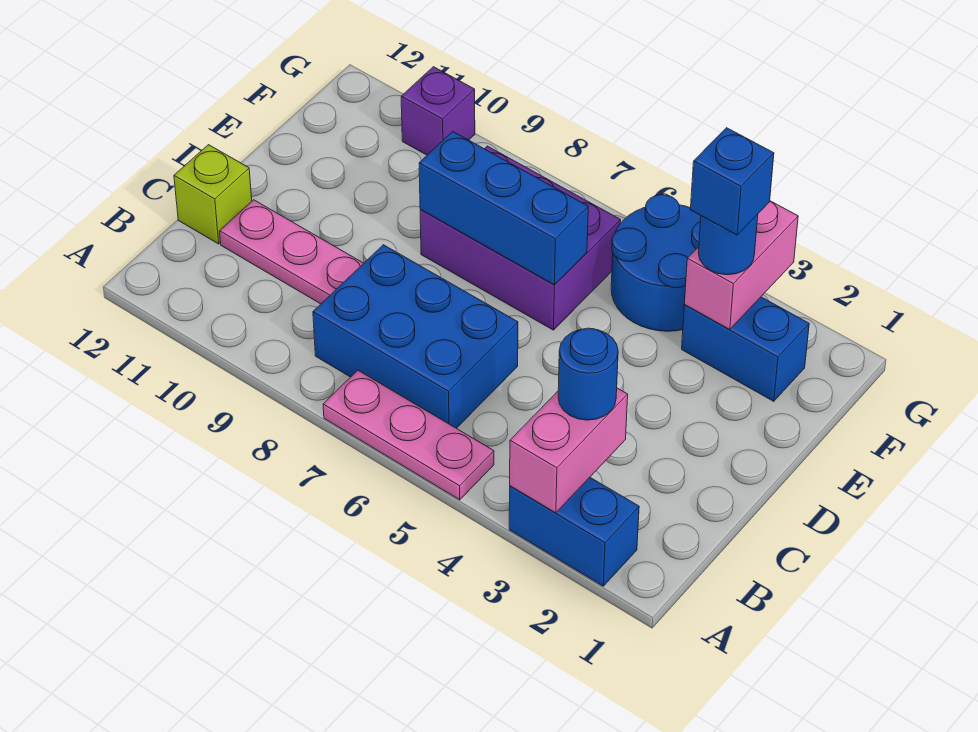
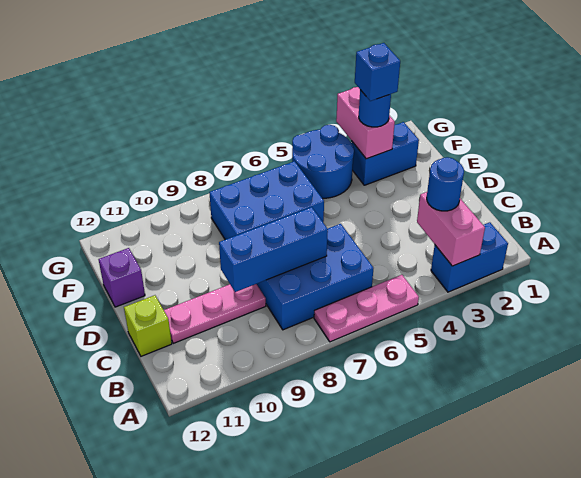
purple brick E6:F8 level 1 -> blue brick E6:F8 level 1
blue brick E6:E8 level 2 -> blue brick C7:C9 level 2
purple brick G10 level 1 -> purple brick E12 level 1

